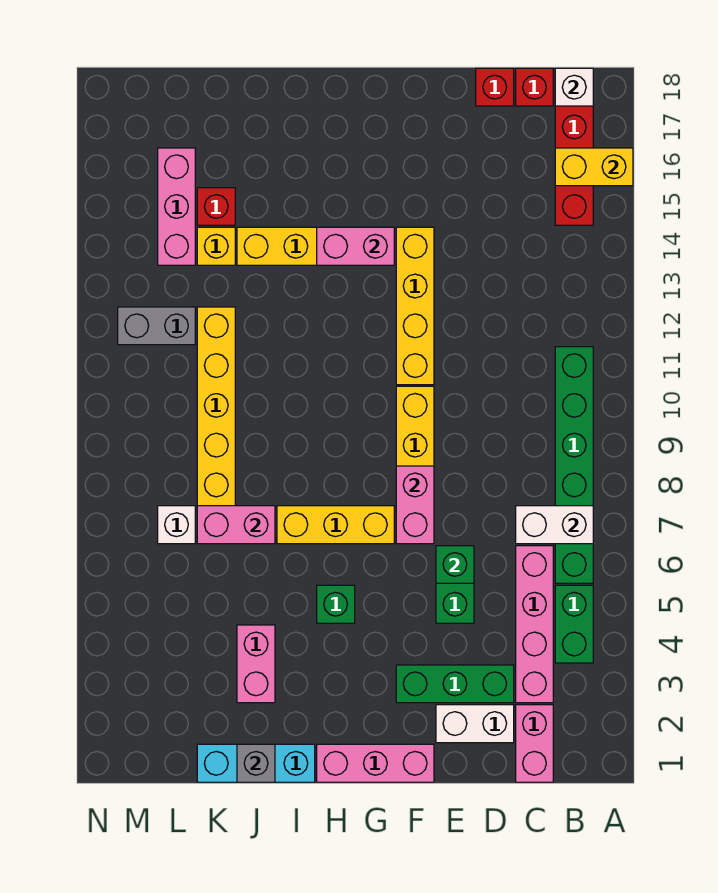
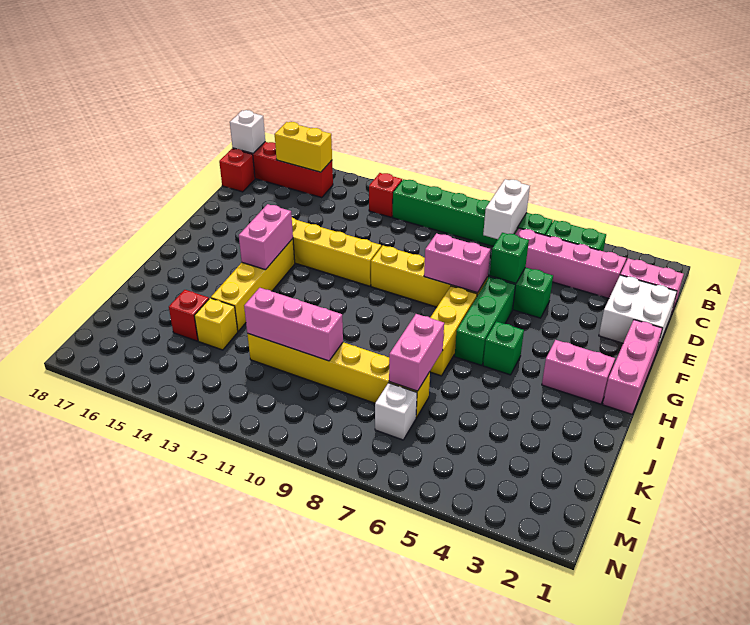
yellow brick A16:B16 level 2 -> yellow brick B15:B16 level 2
white brick D2:E2 level 1 -> white brick D1:E2 level 1
green brick D3:F3 level 1 -> green brick F6:H6 level 1
red brick D18 level 1 -> red brick B12 level 1
cyan brick I1:K1 level 1 -> none
grey brick J1 level 2 -> none
pink brick J3:J4 level 1 -> pink brick H2:H3 level 1
grey brick L12:M12 level 1 -> none
pink brick L14:L16 level 1 -> pink brick K10:K12 level 2

